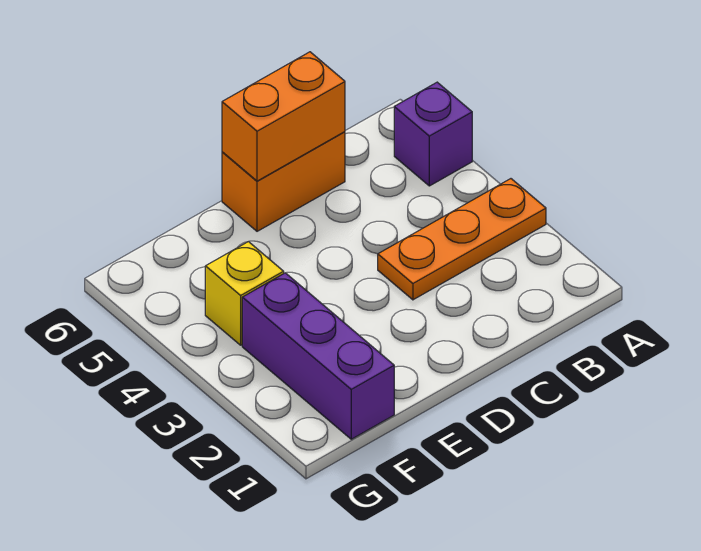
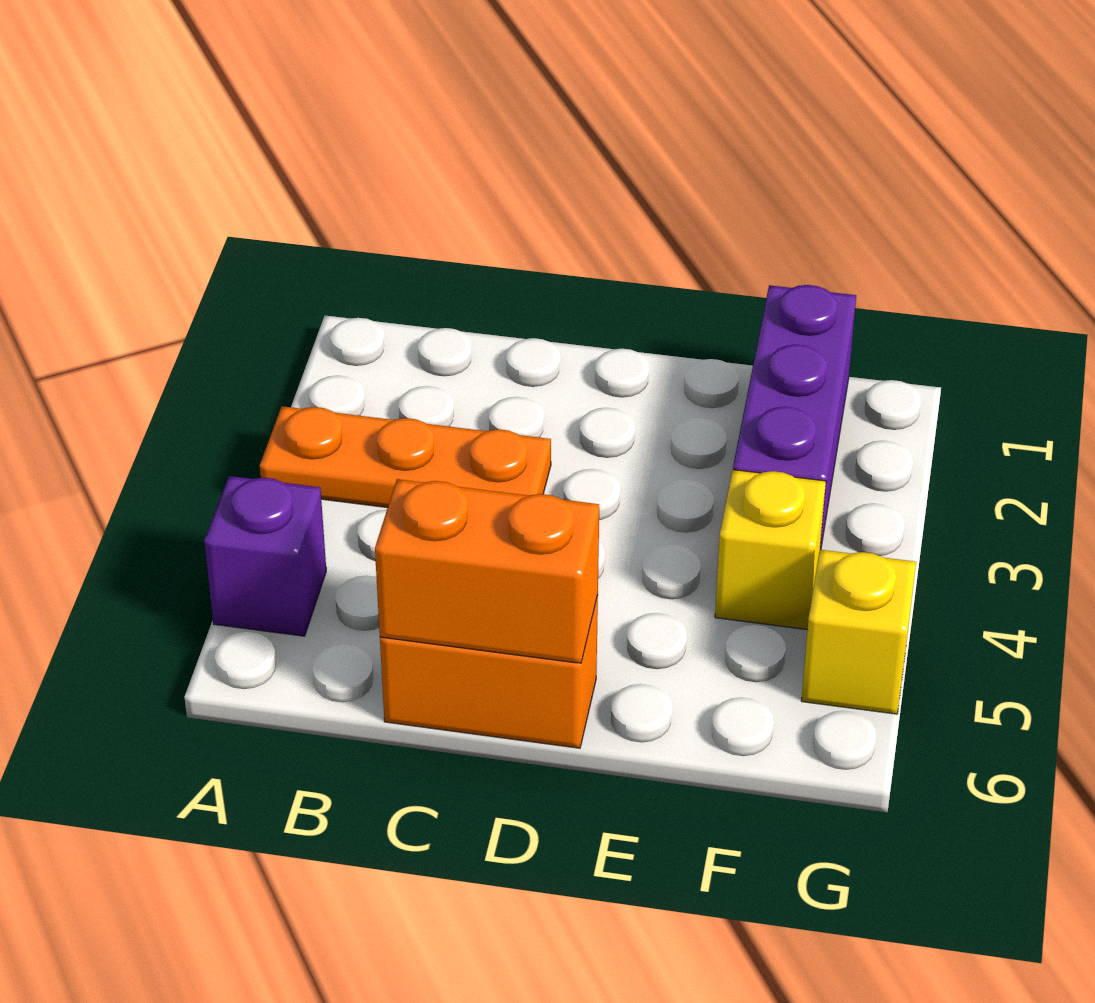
none -> yellow brick G5 level 1

